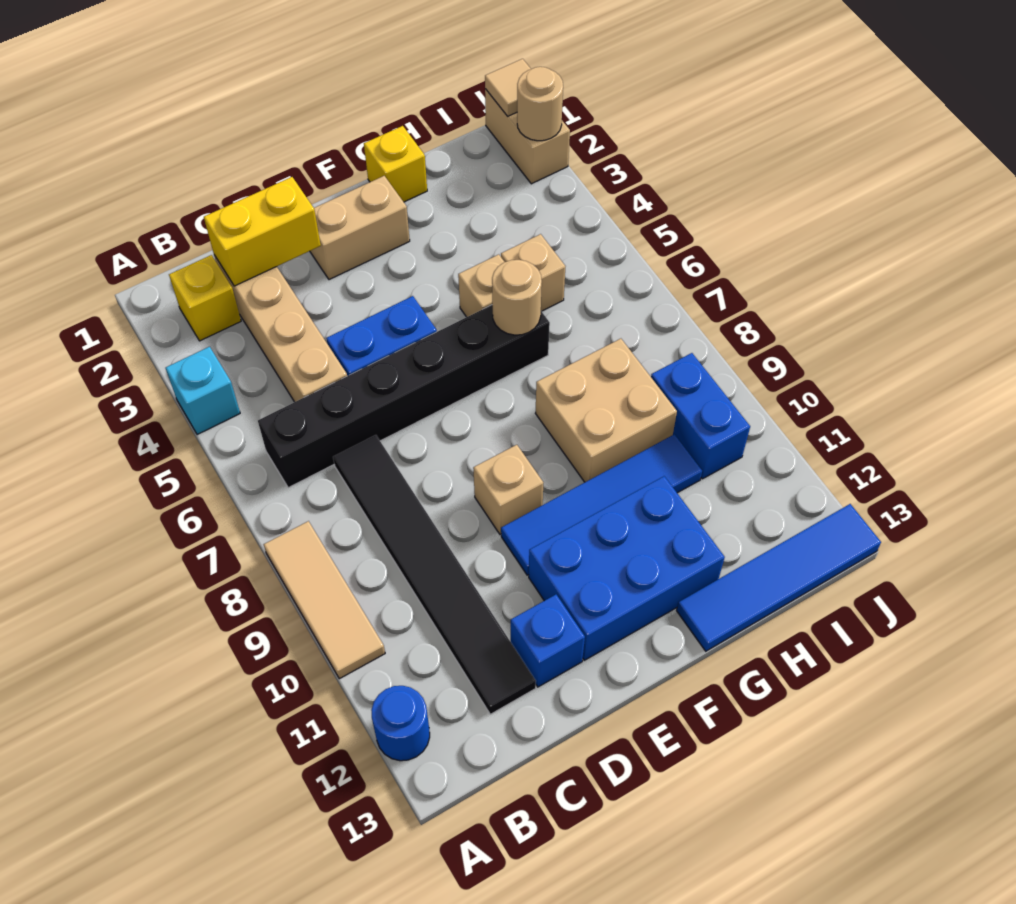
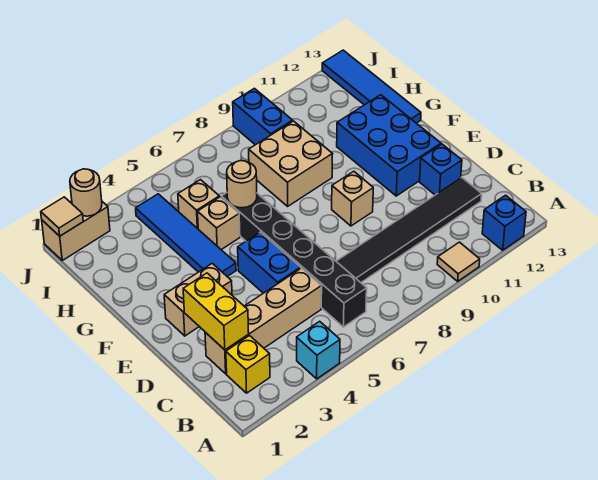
tan tile A8:A10 level 1 -> tan tile A10 level 1
blue round brick A12 level 1 -> blue brick A12 level 1
tan brick E2:F2 level 1 -> tan brick E2:E3 level 1
blue tile E10:H10 level 1 -> blue tile F4:I4 level 1
yellow brick G1 level 1 -> none
blue brick I9:I10 level 1 -> blue brick I9:J9 level 1

